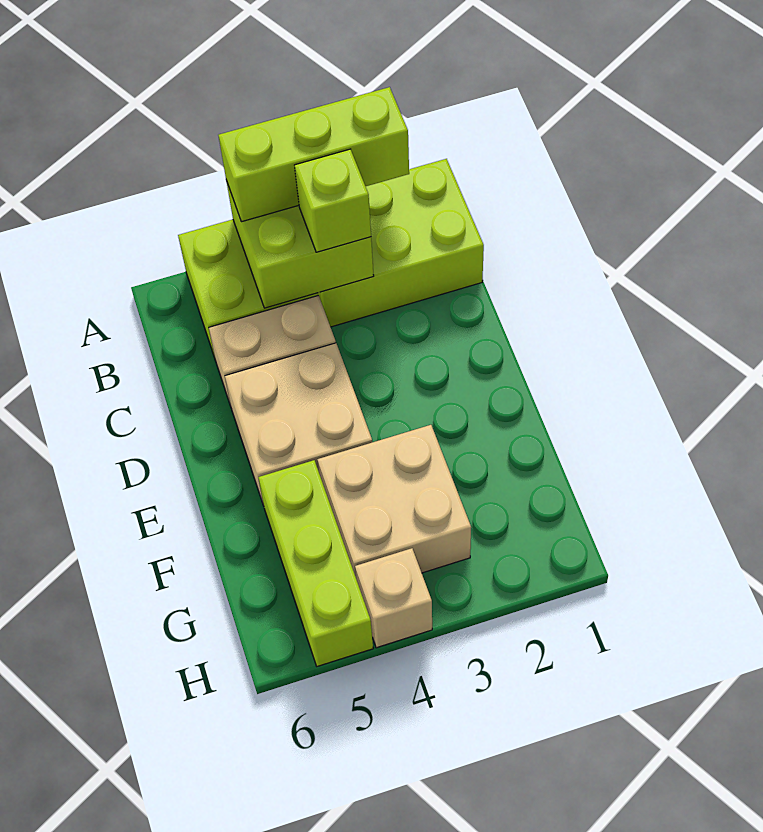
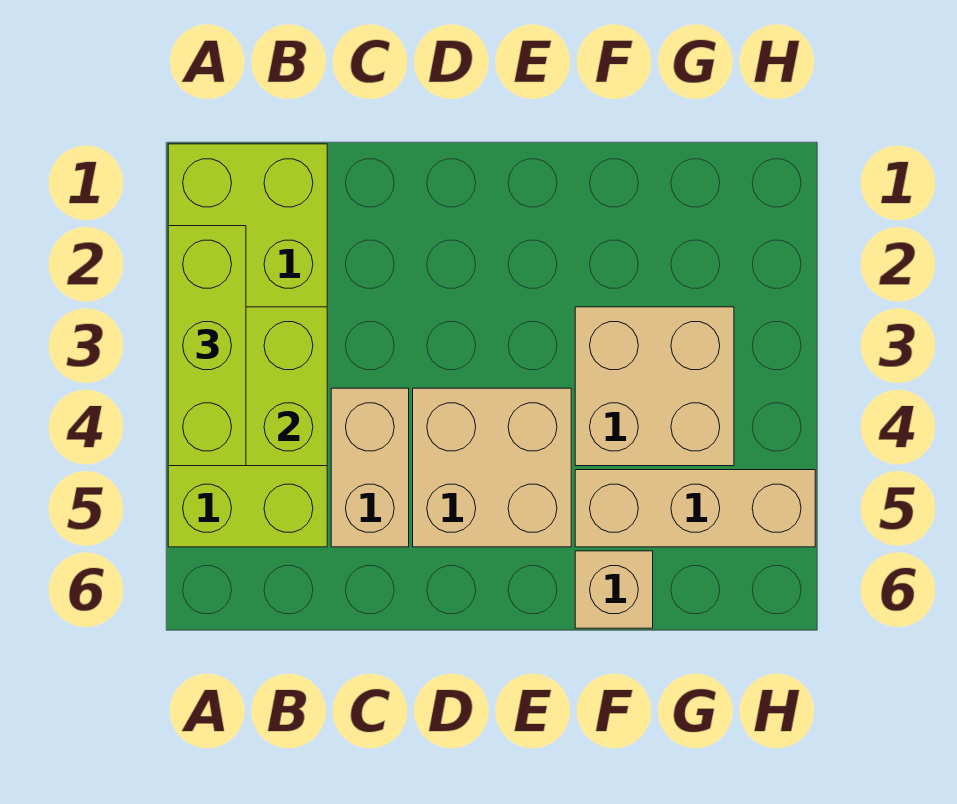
lime brick B3 level 3 -> none
lime brick F5:H5 level 1 -> tan brick F5:H5 level 1
tan brick H4 level 1 -> tan brick F6 level 1

